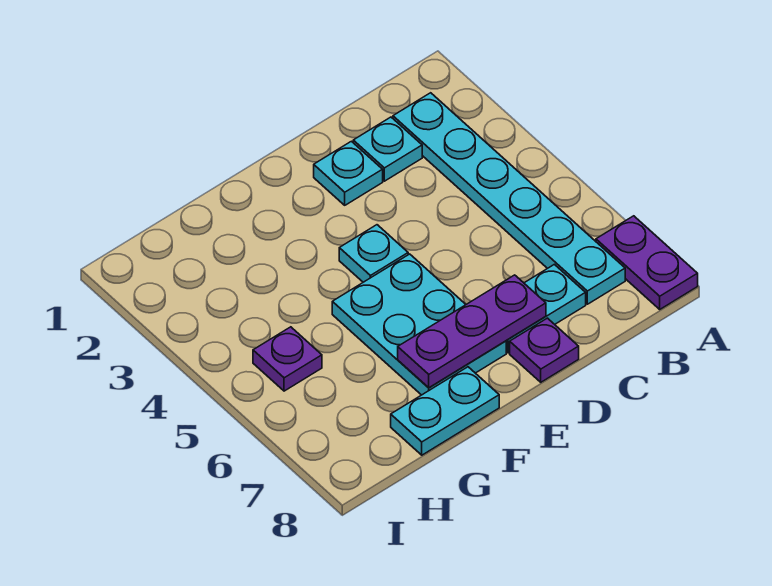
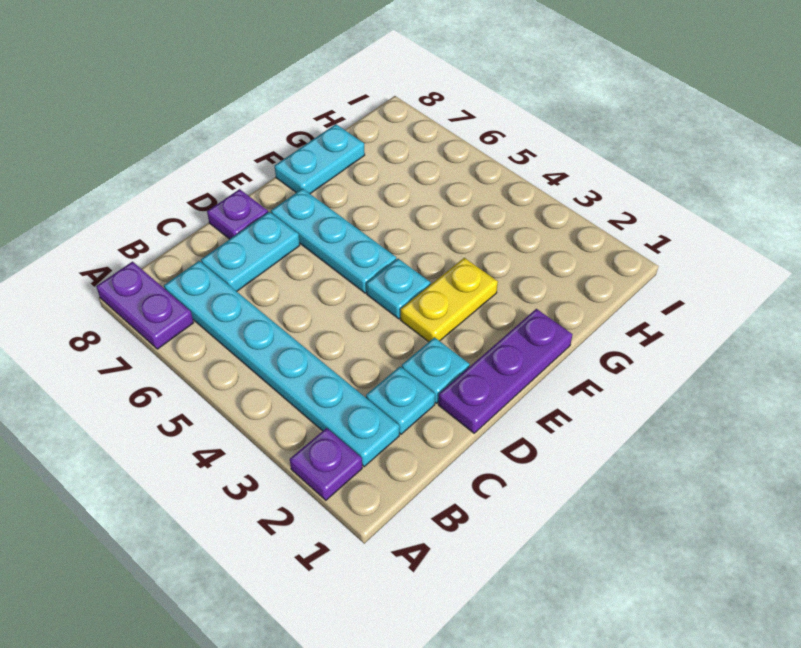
purple plate D7:F7 level 2 -> purple plate D1:F1 level 1
none -> yellow plate E3:F3 level 1
cyan plate E5:F7 level 1 -> cyan plate E5:E7 level 1
purple plate H5 level 1 -> purple plate A2 level 1

